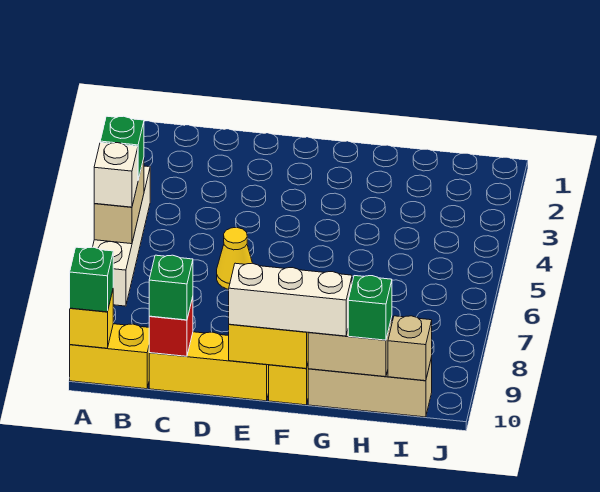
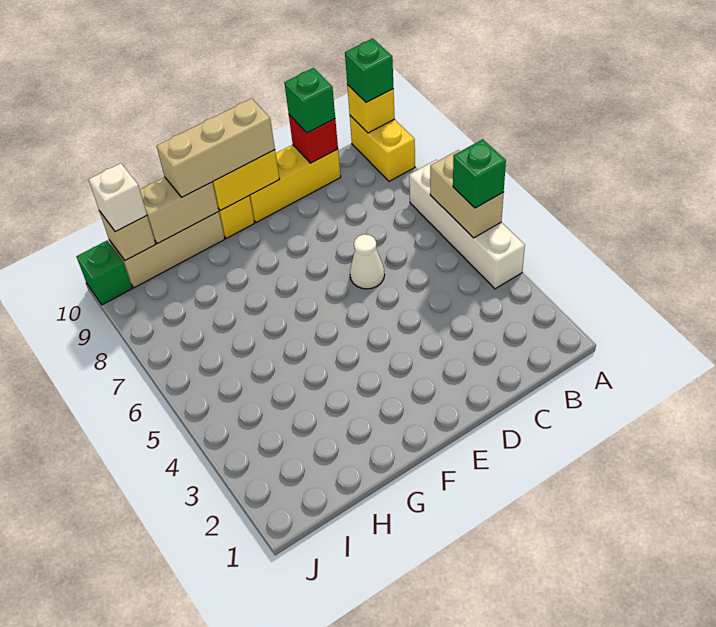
white brick A6 level 3 -> white brick I10 level 3
yellow brick A10:B10 level 1 -> yellow brick A9:A10 level 1
yellow cone D6 level 1 -> white cone D6 level 1
white brick E10:G10 level 3 -> tan brick E10:G10 level 3
green brick H10 level 3 -> green brick J10 level 1

